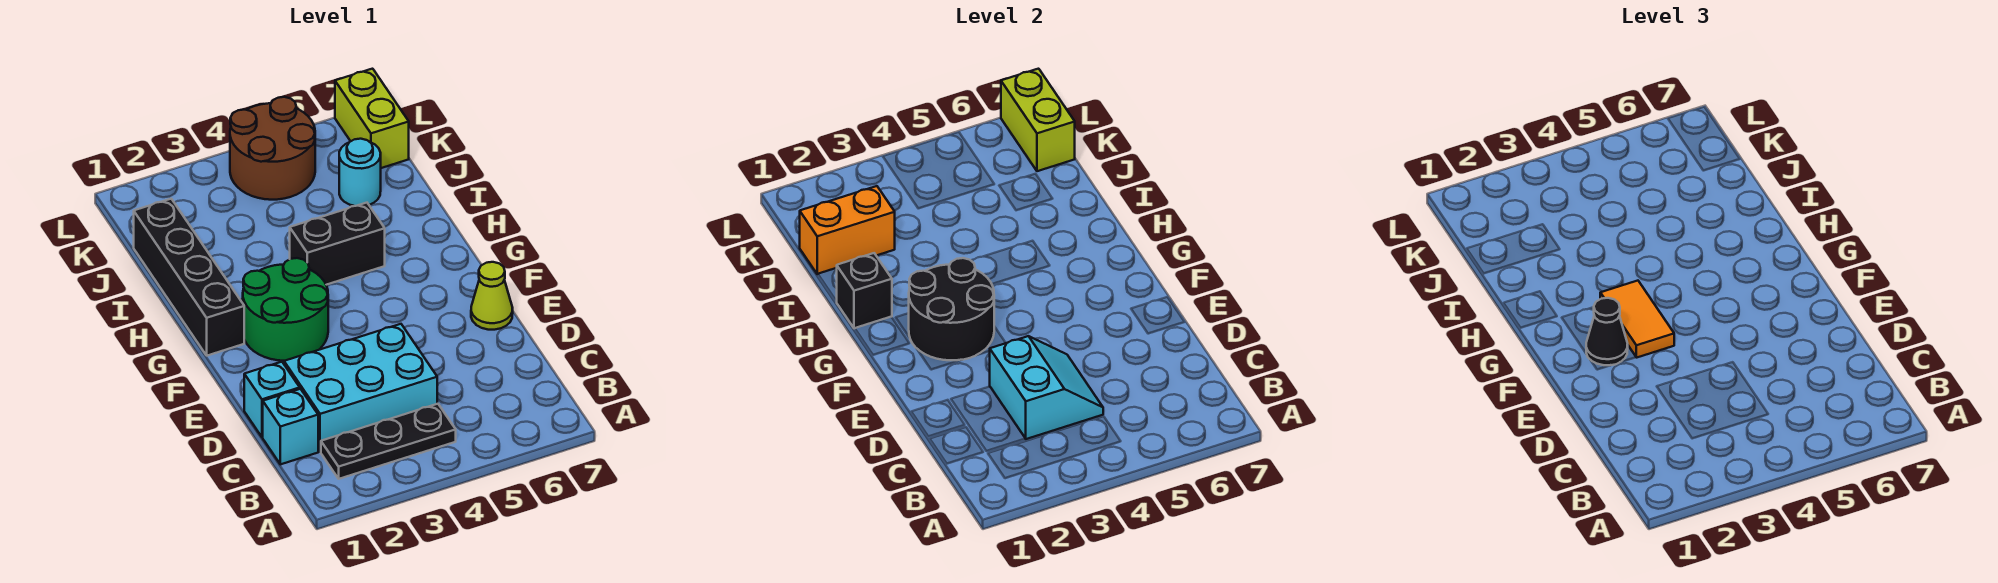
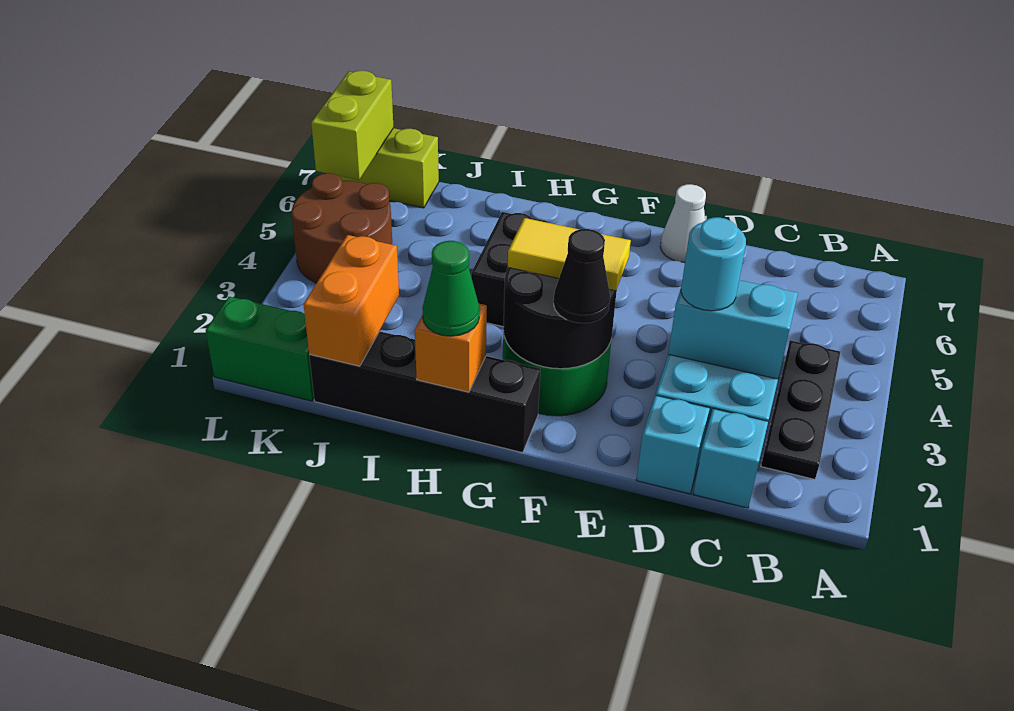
lime cone E7 level 1 -> white cone E7 level 1
orange tile F3:G3 level 3 -> yellow tile F3:G3 level 3
black brick H1 level 2 -> orange brick H1 level 2
none -> green cone H1 level 3
cyan round brick J6 level 1 -> cyan round brick D3 level 3
none -> green brick K1:L1 level 1
lime brick K7:L7 level 2 -> lime brick L6:L7 level 2

